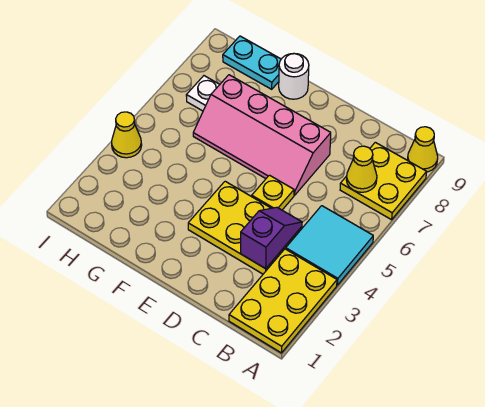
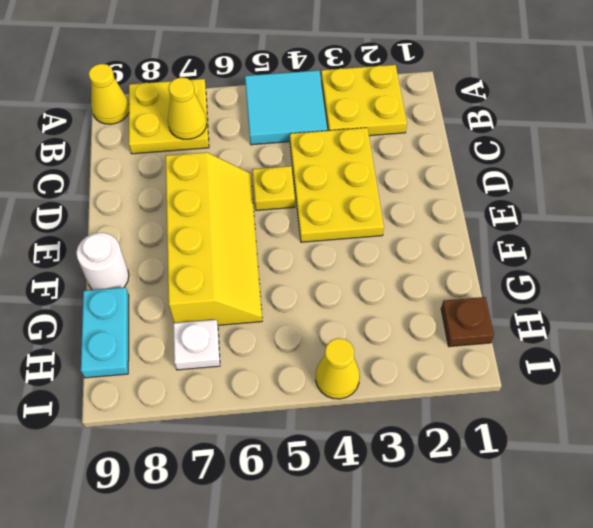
yellow plate A1:B3 level 1 -> yellow plate A2:B3 level 1
purple slope C3:C4 level 2 top 3 -> none
pink slope D6:G7 level 1 top 7 -> yellow slope D6:G7 level 1 top 7
none -> brown plate H1 level 1

